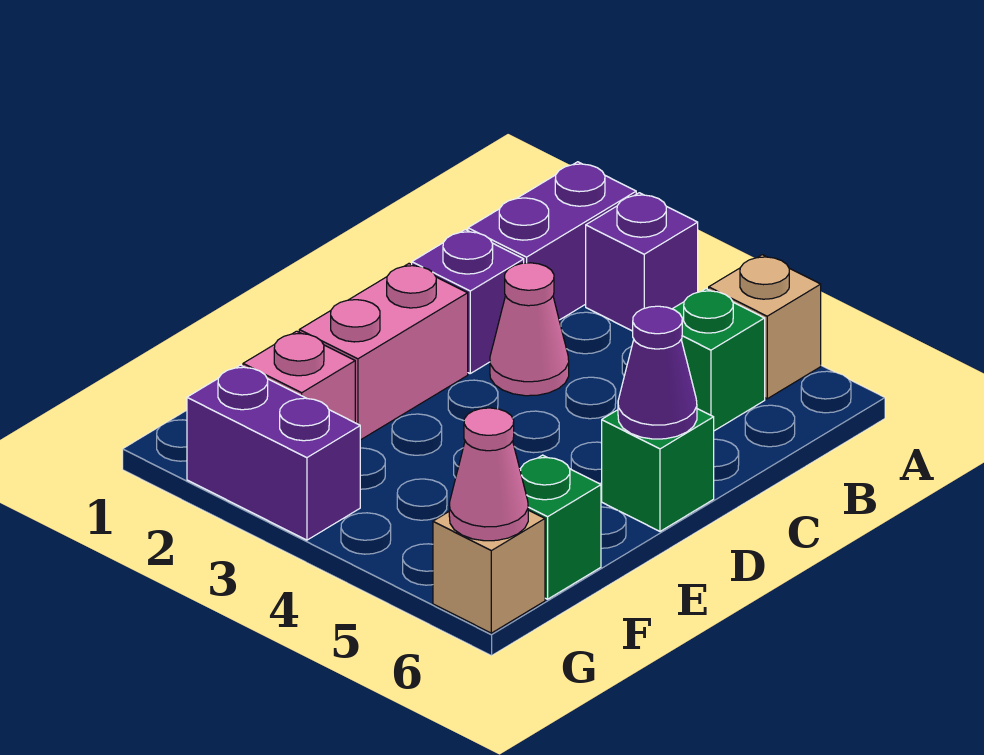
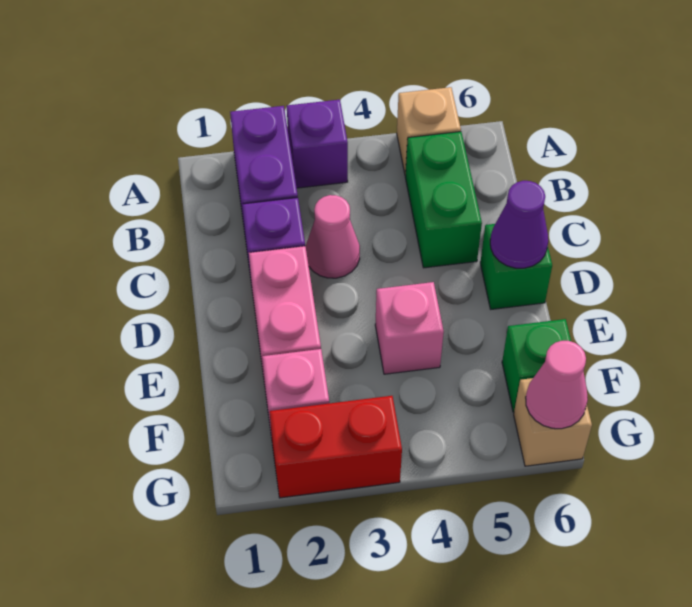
green brick B5 level 1 -> green brick B5:C5 level 1
none -> pink brick E4 level 1
purple brick G2:G3 level 1 -> red brick G2:G3 level 1

